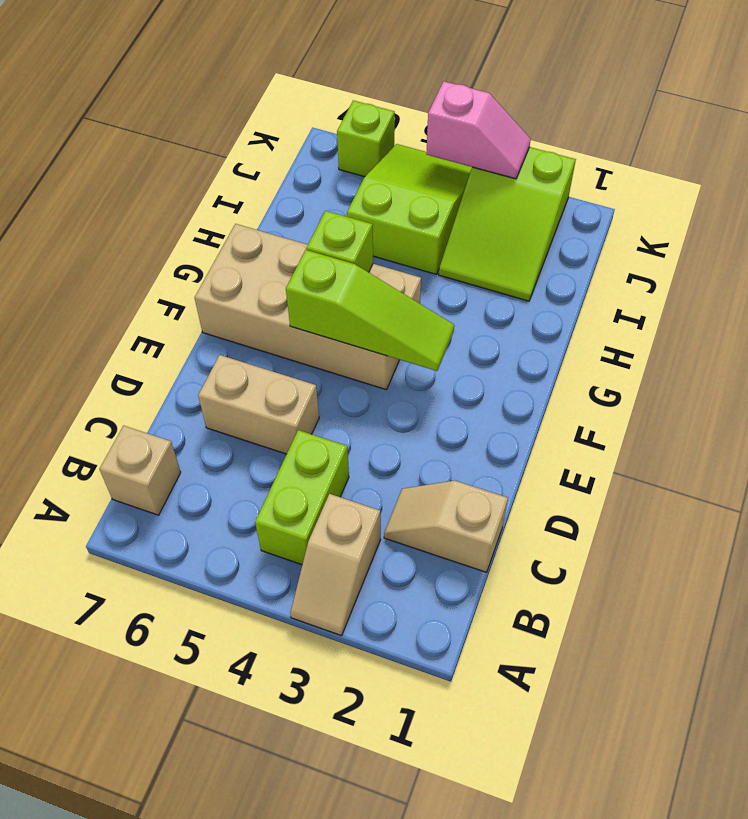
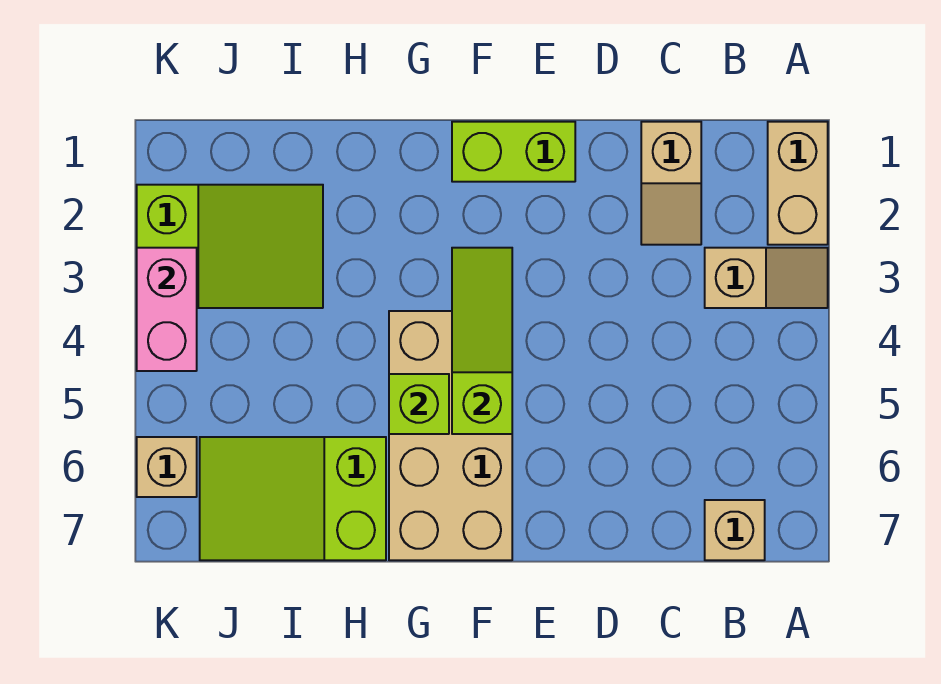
lime brick B4:C4 level 1 -> lime brick E1:F1 level 1
tan brick D5:D6 level 1 -> tan brick A1:A2 level 1
lime slope I4:K5 level 1 top I -> lime slope H6:J7 level 1 top H
pink slope K3:K4 level 2 top 4 -> pink brick K3:K4 level 2
lime brick K6 level 1 -> tan brick K6 level 1

